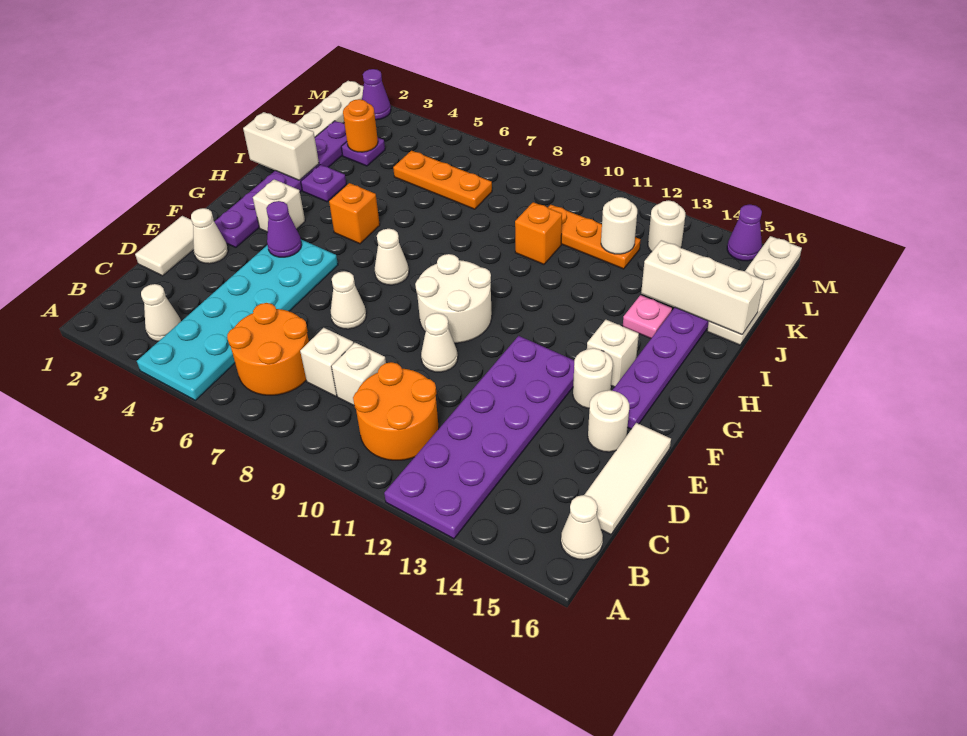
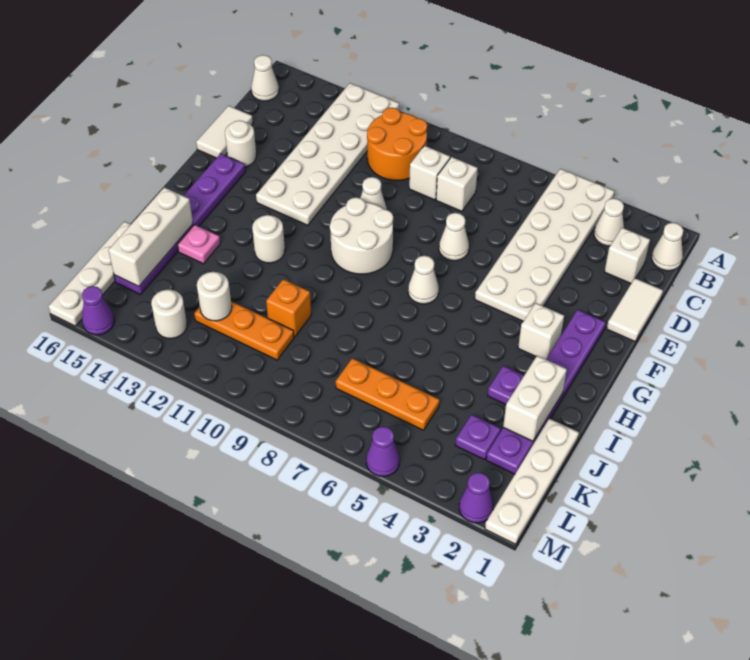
cyan plate A4:F5 level 1 -> white plate A4:F5 level 1
purple plate A12:F13 level 1 -> white plate A12:F13 level 1
orange round brick B6:C7 level 1 -> none
white tile C16:E16 level 1 -> white tile D16:E16 level 1
white cone E2 level 1 -> white cone B1 level 1
purple cone F4 level 2 -> purple cone M5 level 1
white round brick F14 level 1 -> white round brick H12 level 1
white brick G14 level 1 -> white brick C2 level 1
orange brick H5 level 1 -> none
white brick I1:I2 level 2 -> white brick I2:J2 level 2
white brick J14:J16 level 2 -> white brick I15:K15 level 2
orange round brick K3 level 2 -> none

